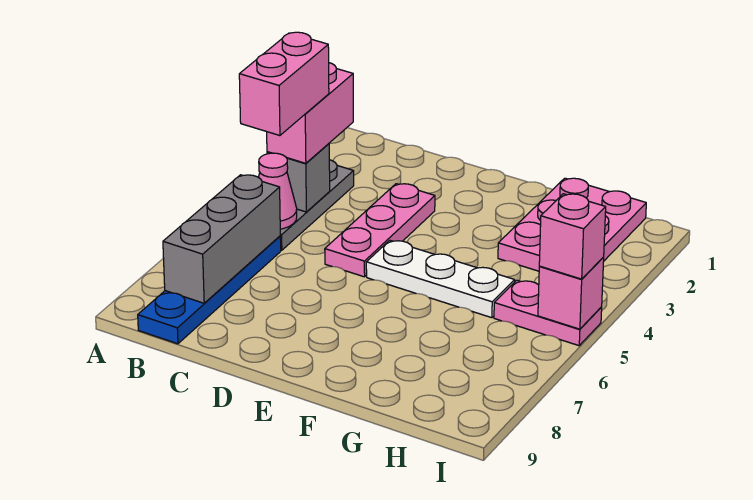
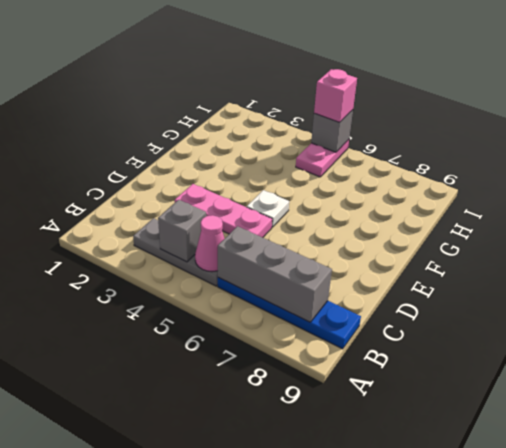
pink brick B3:B4 level 3 -> none
pink brick B4:B5 level 4 -> none
white plate E5:G5 level 1 -> white plate E5 level 1
pink plate G1:H3 level 1 -> none
pink brick I5 level 2 -> grey brick I5 level 2

